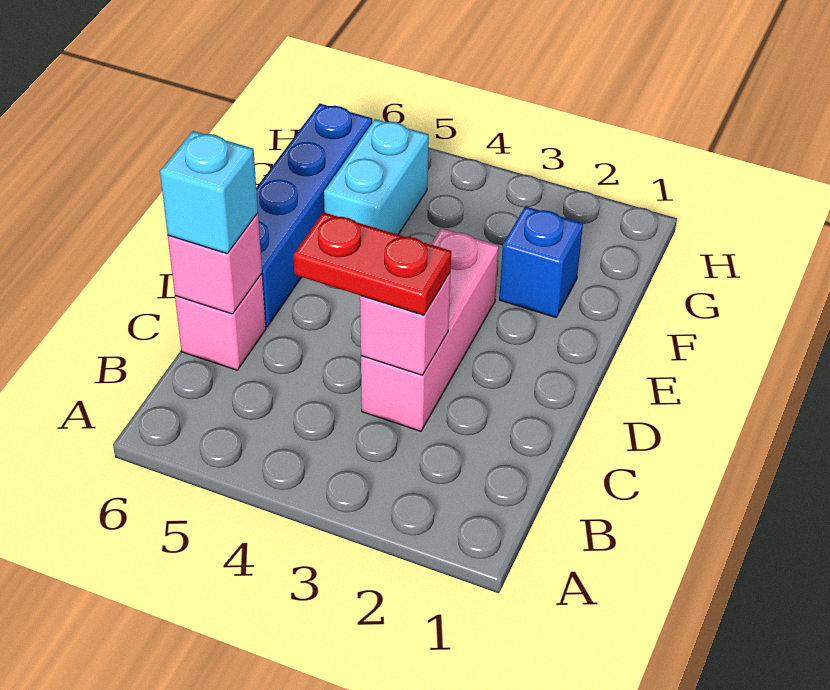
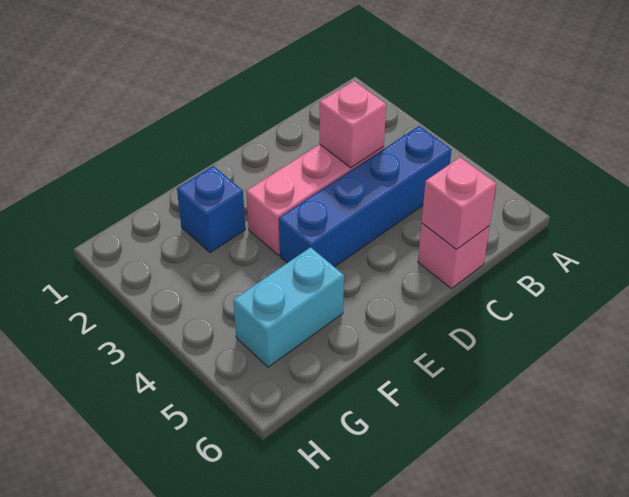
red plate C3:C4 level 3 -> none
cyan brick C6 level 3 -> none
blue brick D6:G6 level 1 -> blue brick B4:E4 level 1

